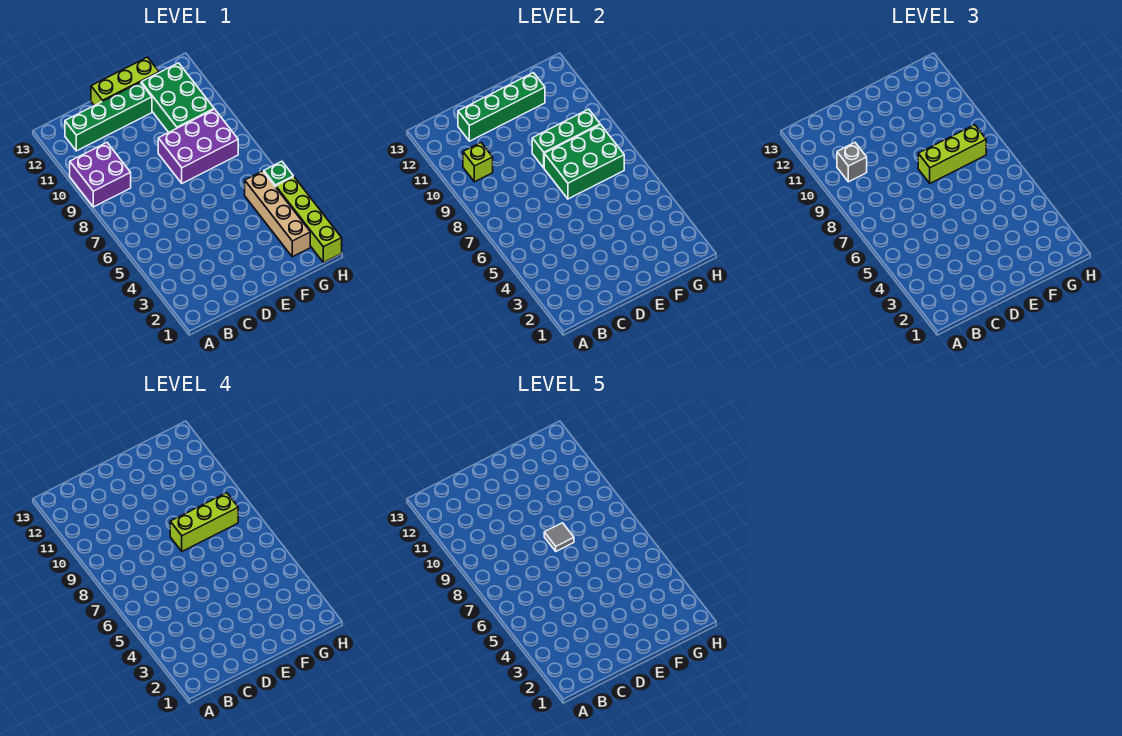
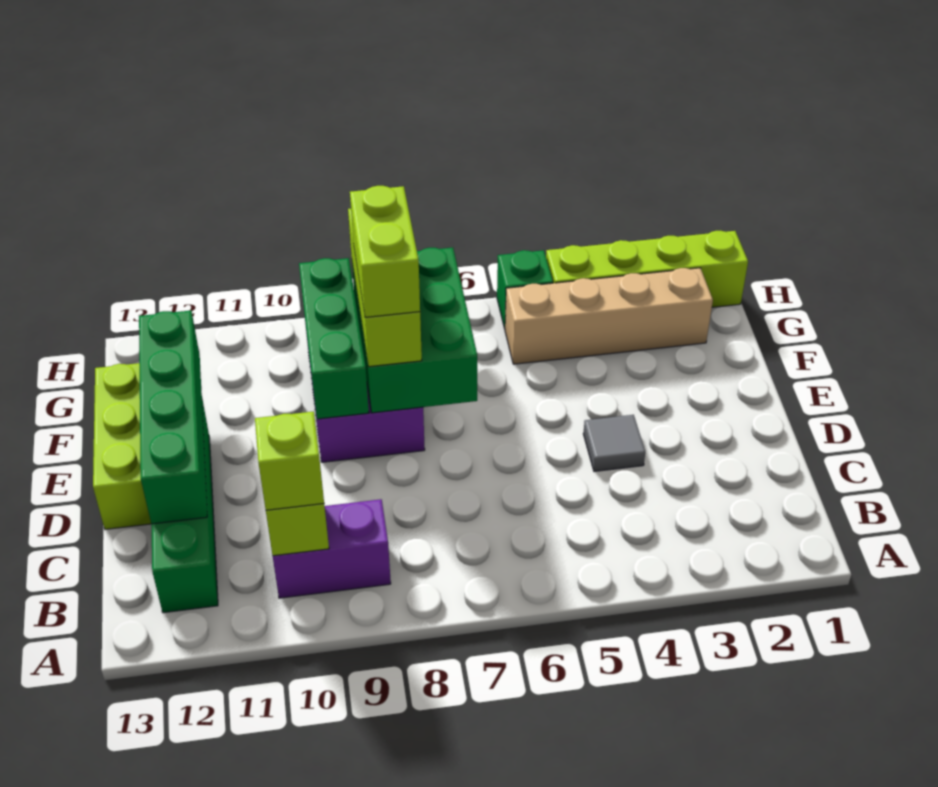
purple brick A9:B10 level 1 -> purple brick B9:B10 level 1
grey brick B10 level 3 -> lime brick B10 level 3
lime brick E8:G8 level 4 -> lime brick E8:F8 level 4
grey tile E8 level 5 -> grey tile D4 level 1
green brick F10:G12 level 1 -> none

